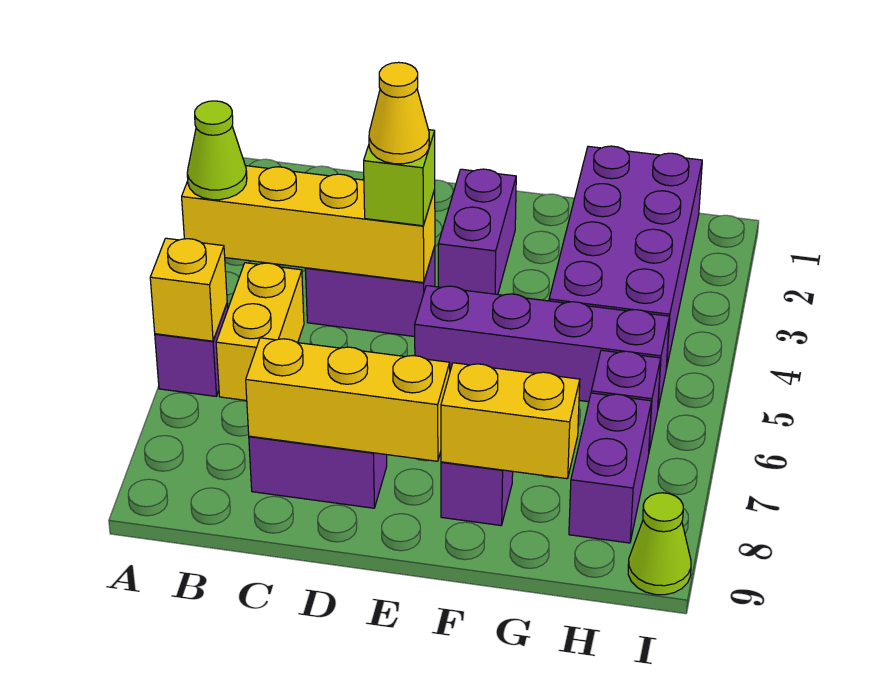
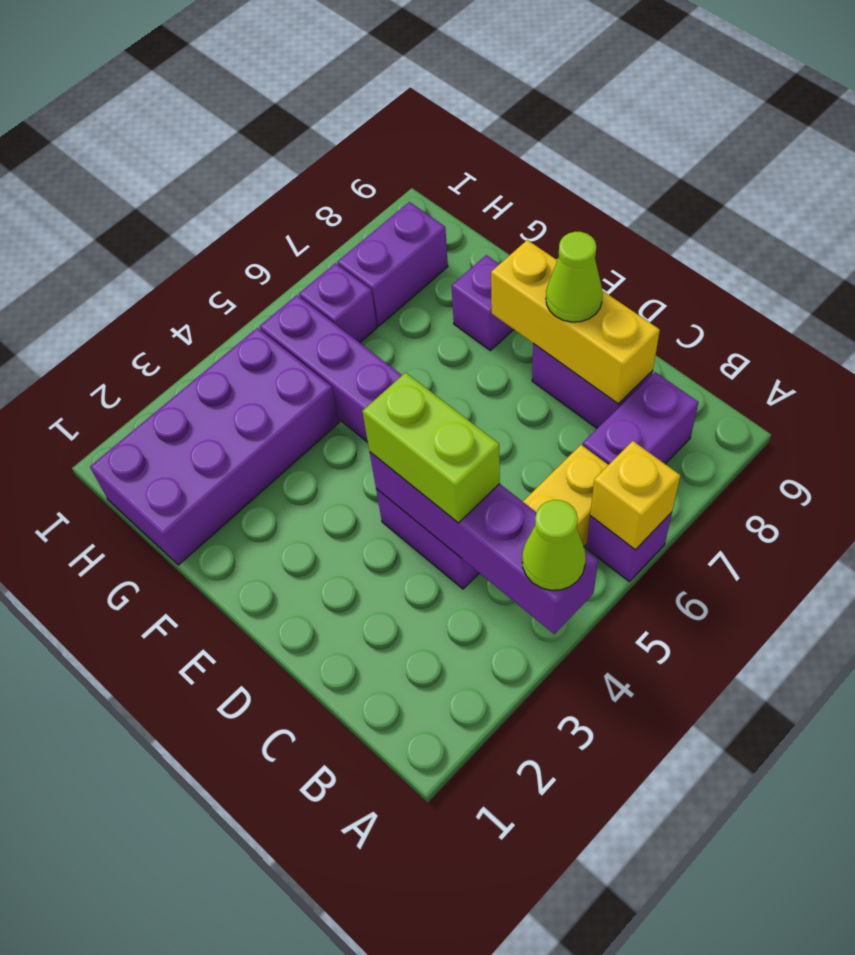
yellow brick A4:D4 level 2 -> purple brick A4:D4 level 2
lime brick D4 level 3 -> lime brick C4:D4 level 3
yellow cone D4 level 4 -> none
purple brick E2:E3 level 1 -> purple brick B7:B8 level 1
yellow brick F8:G8 level 2 -> none
lime cone I9 level 1 -> lime cone D8 level 3

